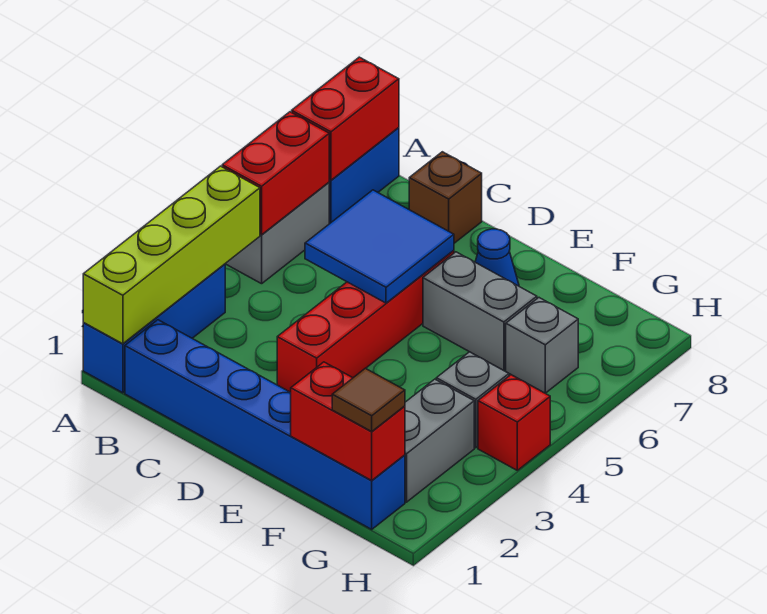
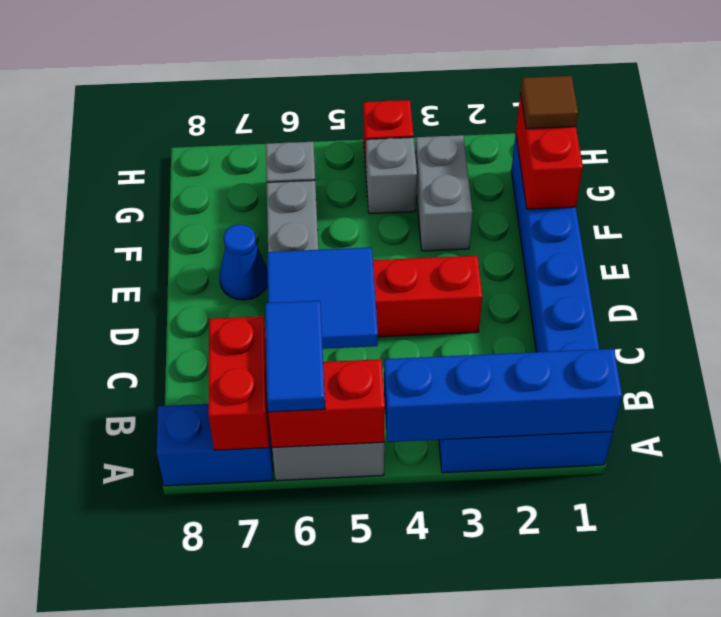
lime brick A1:A4 level 2 -> blue brick A1:A4 level 2
none -> blue tile A6:B6 level 3
red brick A7:A8 level 2 -> red brick A7:B7 level 2
brown brick C8 level 1 -> none
grey brick G2:G3 level 1 -> grey brick F3:G3 level 1

